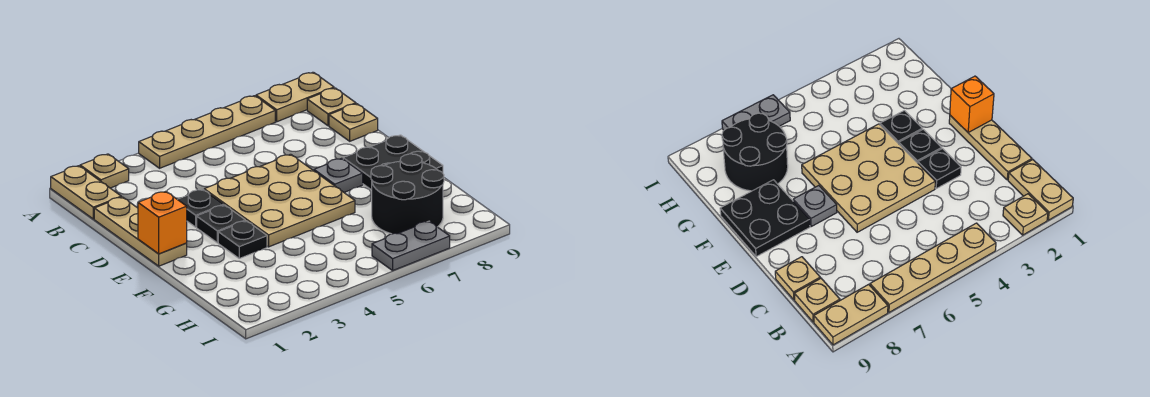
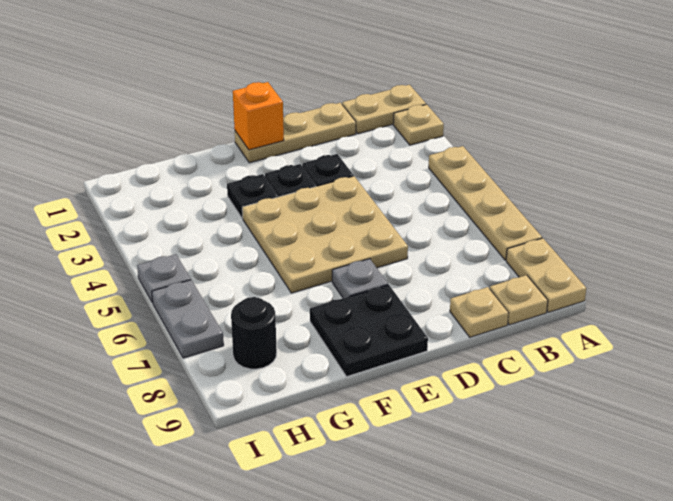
black round brick G7:H8 level 1 -> black round brick H8 level 1
none -> grey plate I5 level 1

